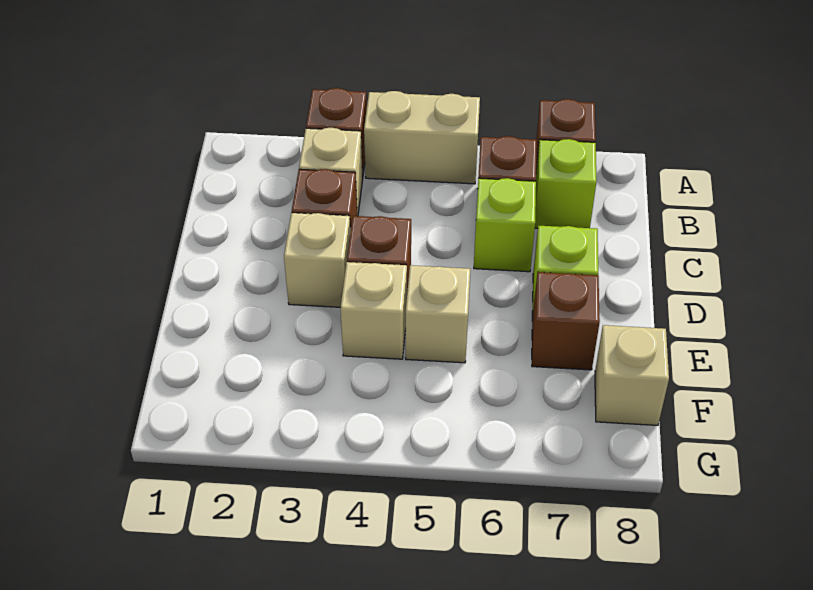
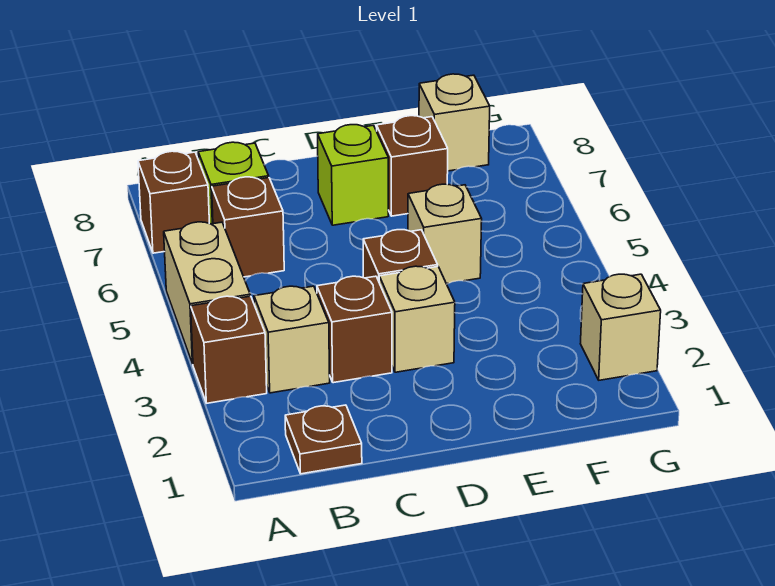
none -> brown plate B1 level 1
lime brick C6 level 1 -> none
tan brick E4 level 1 -> tan brick G2 level 1

